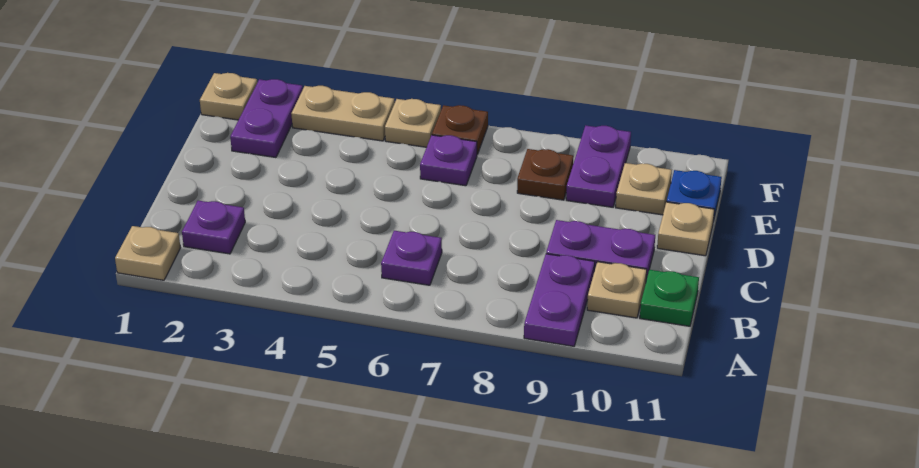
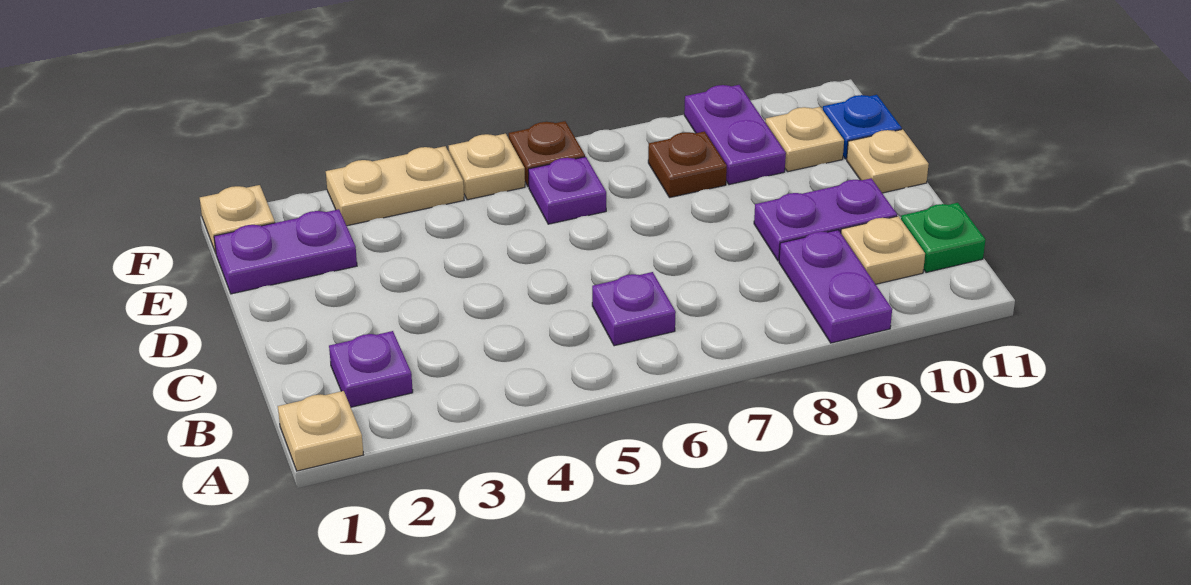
purple plate E2:F2 level 1 -> purple plate E1:E2 level 1

